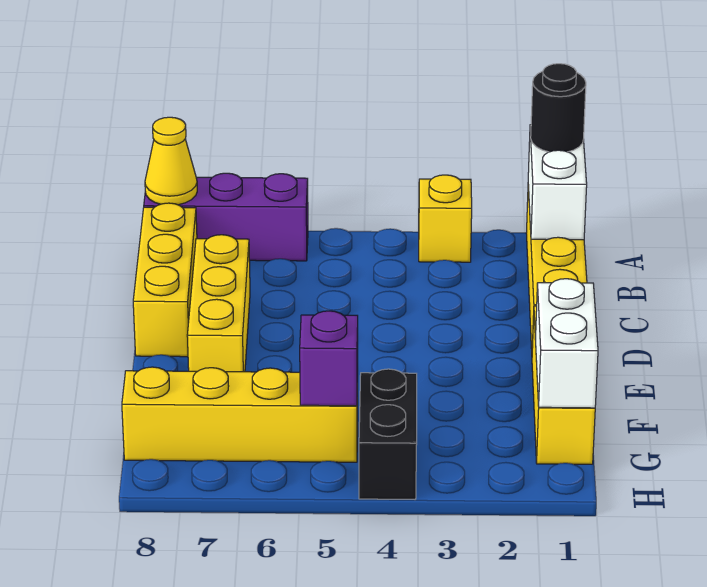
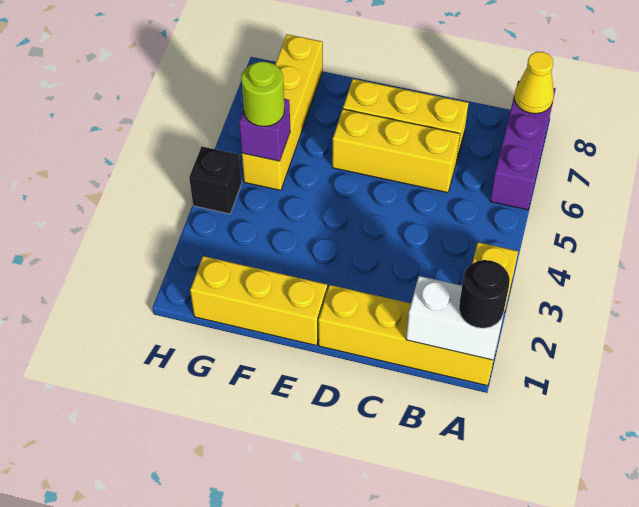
yellow brick B8:D8 level 1 -> yellow brick C6:E6 level 1
white brick F1:G1 level 2 -> none
black brick G4:H4 level 1 -> black brick H4 level 1
none -> lime round brick G5 level 3

